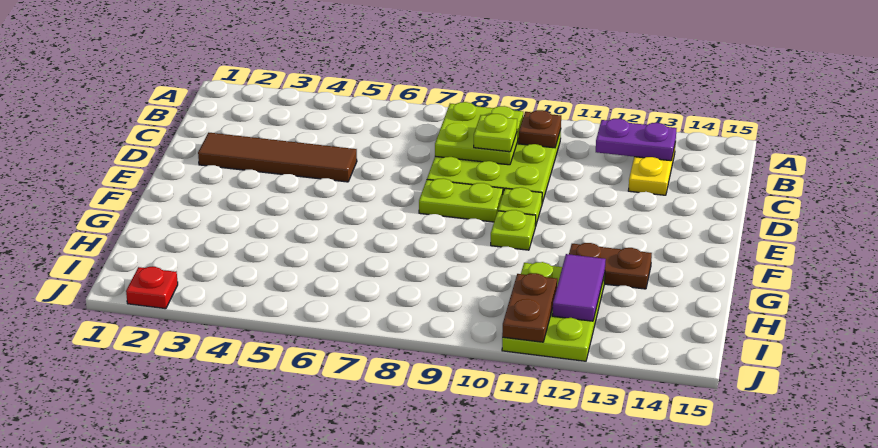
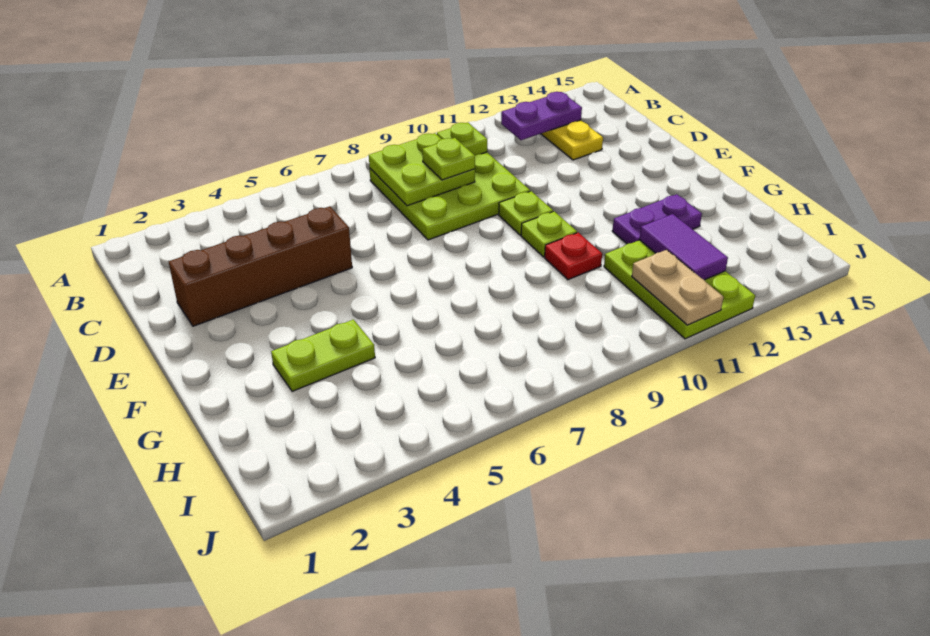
brown plate B10 level 2 -> lime plate B10 level 2
brown tile D2:D5 level 1 -> brown brick D2:D5 level 1
lime plate E8:E9 level 1 -> lime plate G3:G4 level 1
brown plate G12:G13 level 1 -> purple plate G12:G13 level 1
brown plate I11:J11 level 2 -> tan plate I11:J11 level 2
red plate J2 level 1 -> red plate G10 level 1

